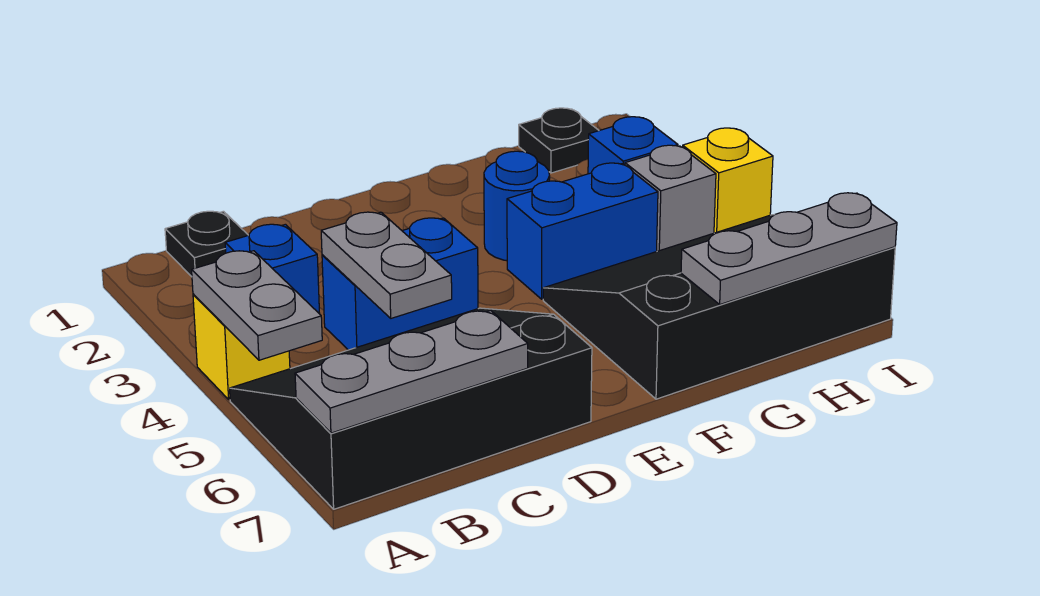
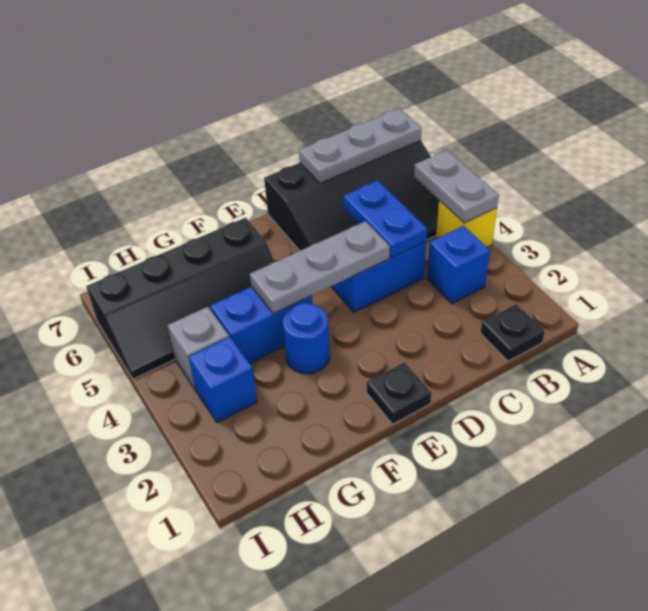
grey plate C4:C5 level 2 -> blue plate C4:C5 level 2
black slope F5:I7 level 1 top 7 -> black slope F5:I6 level 1 top 6
grey plate G7:I7 level 2 -> grey plate D4:F4 level 2
black plate H1 level 1 -> black plate E1 level 1
yellow brick I4 level 1 -> none

